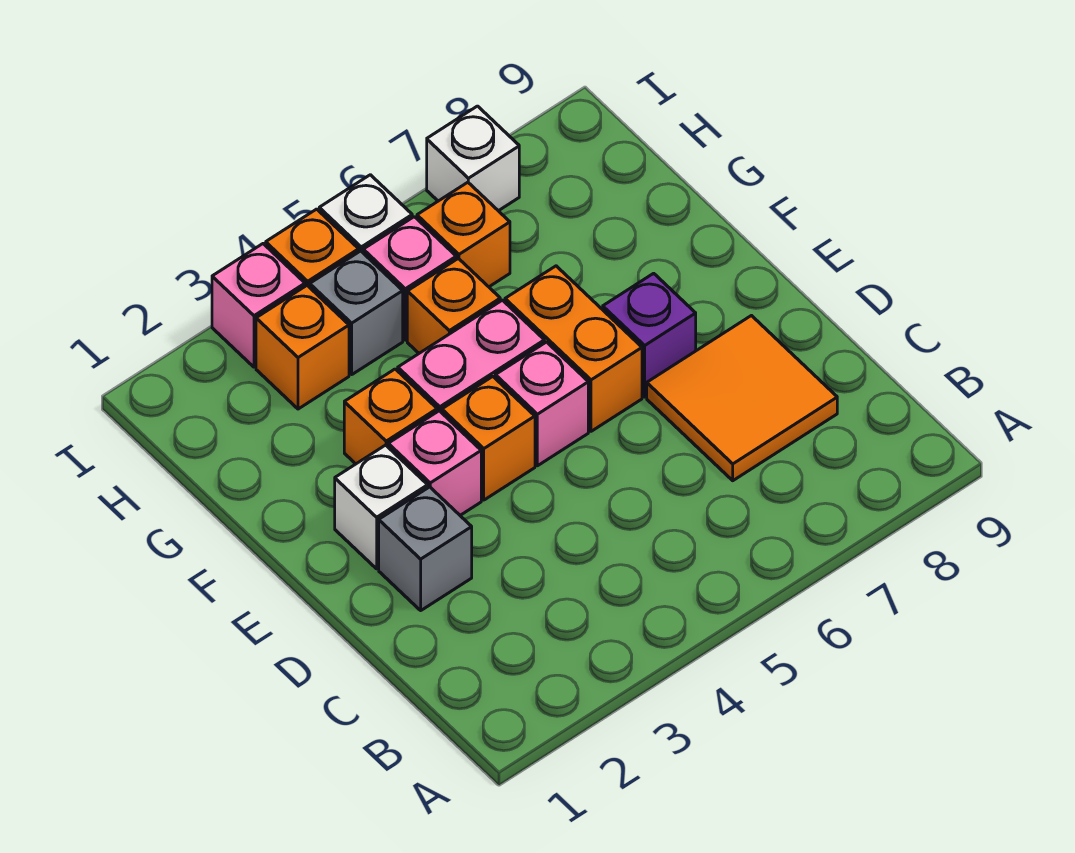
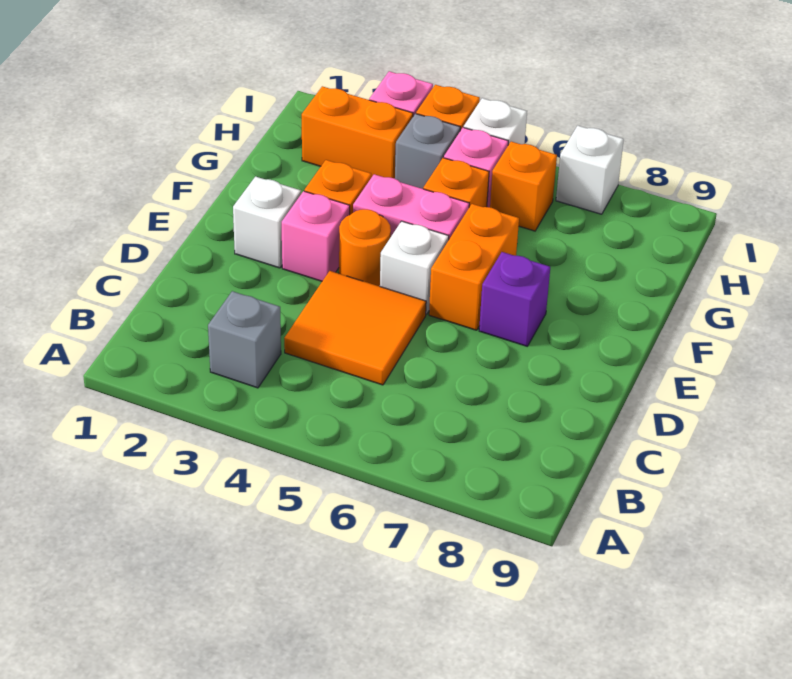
orange tile C7:D8 level 1 -> orange tile C4:D5 level 1
grey brick D2 level 1 -> grey brick B3 level 1
orange brick E4 level 1 -> orange round brick E4 level 1
pink brick E5 level 1 -> white brick E5 level 1
orange brick H3 level 1 -> orange brick H2:H3 level 1

